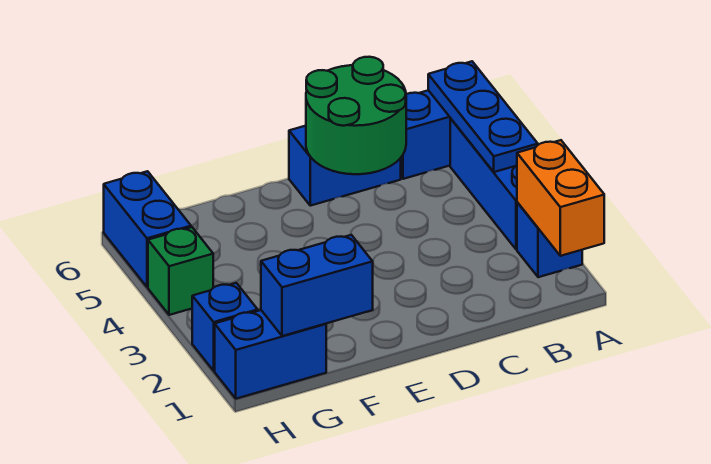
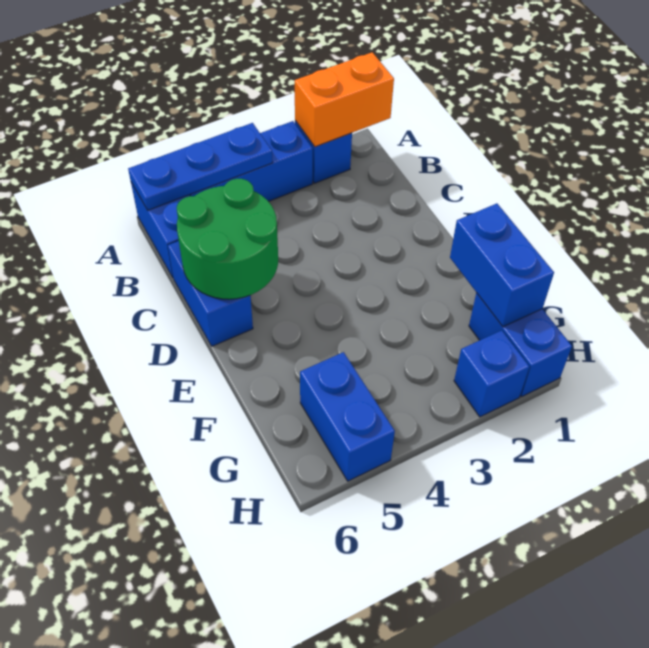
green brick H4 level 1 -> none
blue brick H5:H6 level 1 -> blue brick G5:H5 level 1

